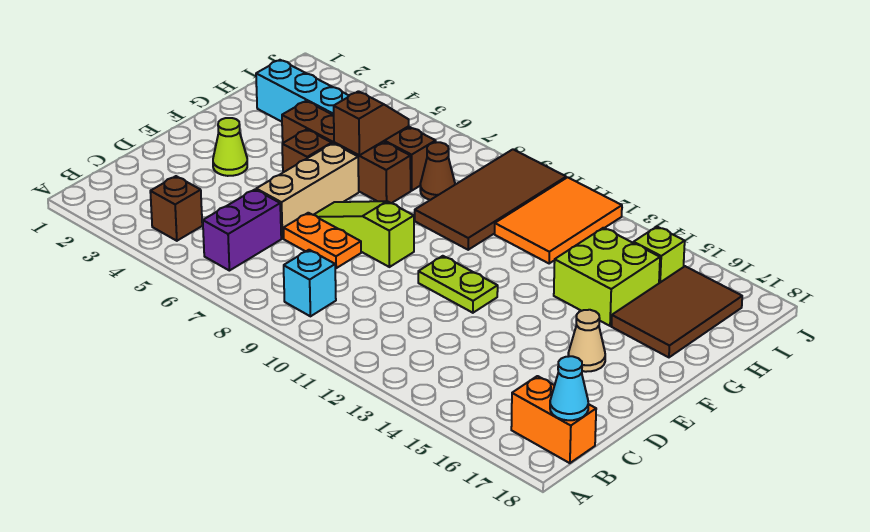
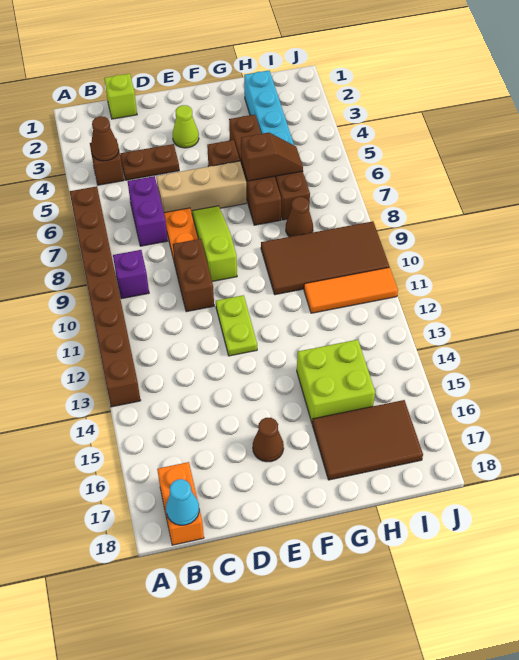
none -> brown brick A6:A13 level 1
none -> brown cone B4 level 2
purple brick B6:C6 level 1 -> purple brick C6:C7 level 1
cyan brick B9 level 1 -> purple brick B9 level 1
none -> brown plate C4:D4 level 1
none -> brown brick D9:D10 level 1
tan cone E16 level 1 -> brown cone E16 level 1
orange tile H11:J12 level 1 -> orange tile H11:J11 level 1
lime brick I15 level 1 -> lime brick C1 level 1

